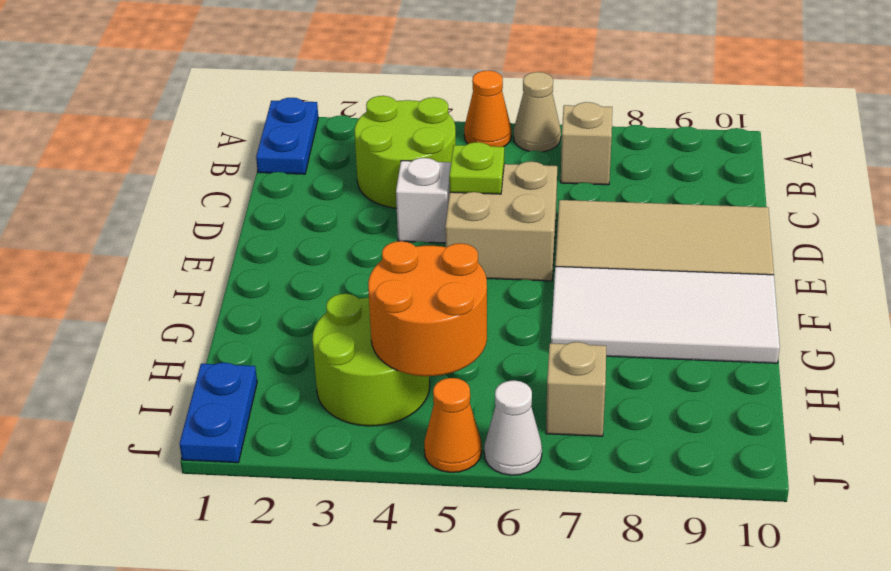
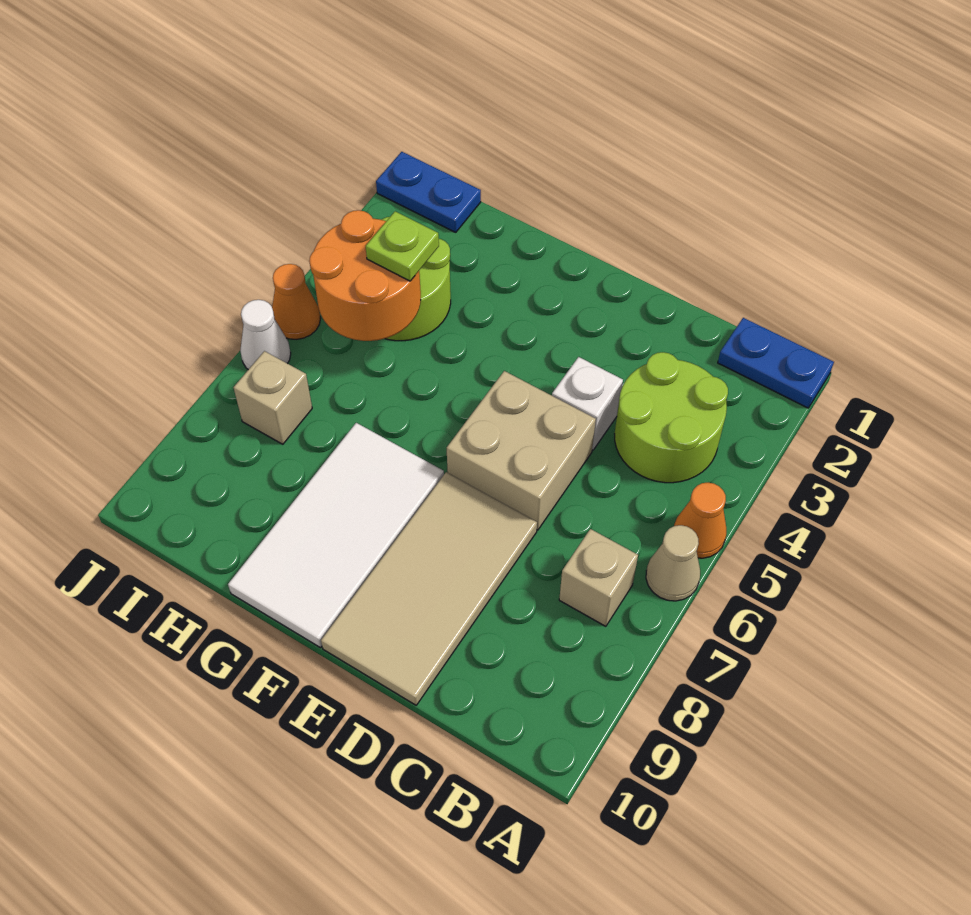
lime plate D5 level 2 -> lime plate H4 level 3

